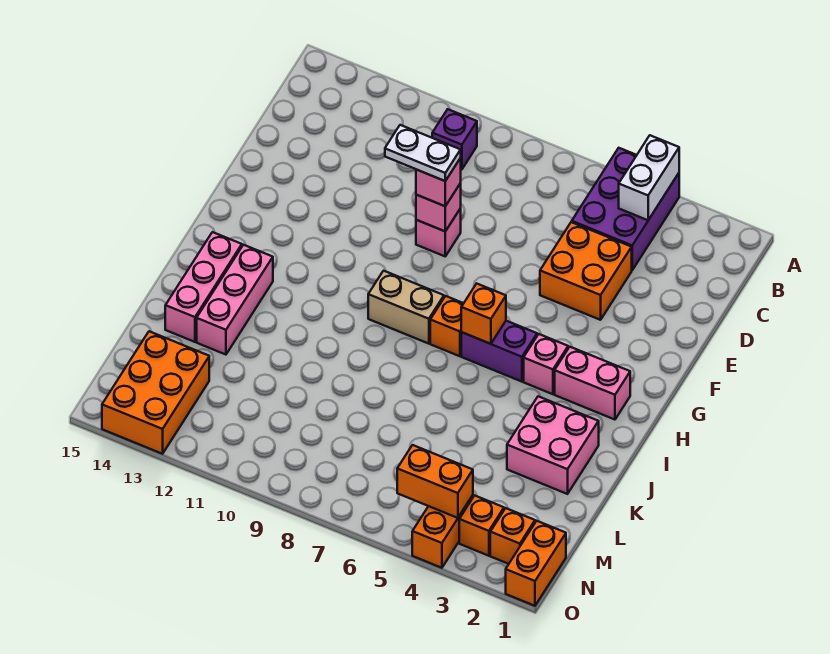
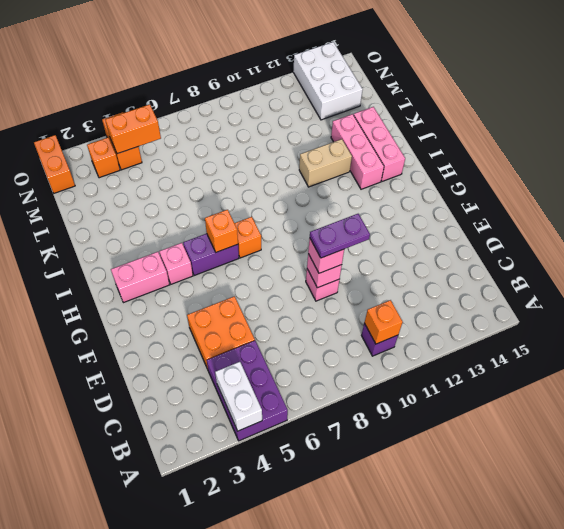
white plate E9:E10 level 4 -> purple plate E9:E10 level 4
tan brick H8:H9 level 1 -> tan brick J11:J12 level 1
pink brick J2:K3 level 1 -> none
orange brick M13:O14 level 1 -> white brick M13:O14 level 1
orange brick N2 level 1 -> orange brick B10 level 2

